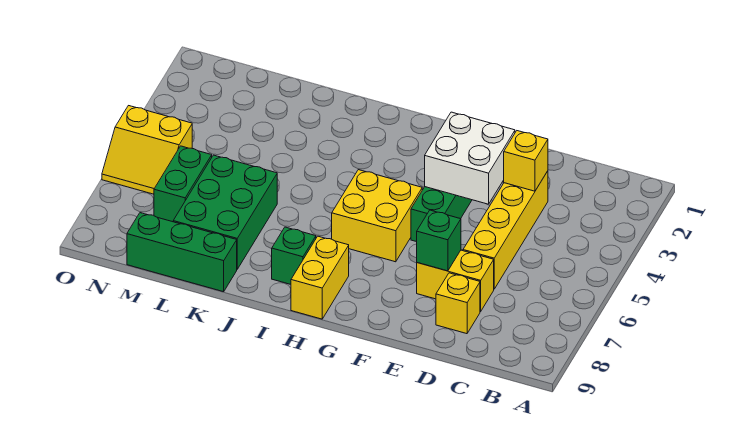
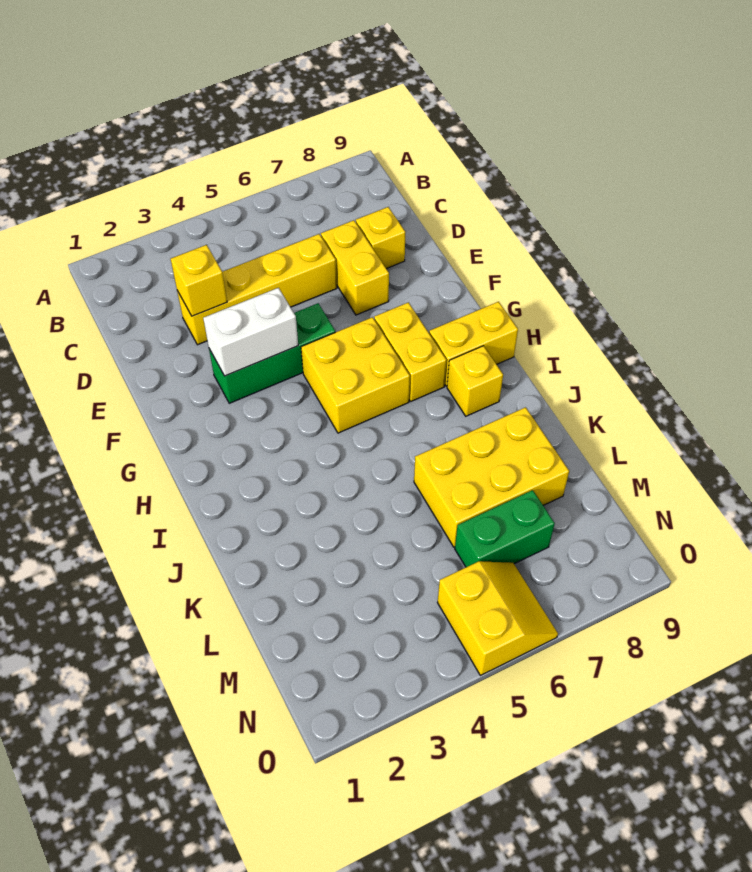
white brick E3:F4 level 2 -> white brick F3:F4 level 2
green brick E7 level 2 -> none
none -> yellow brick G7:H7 level 1
green brick I8 level 1 -> yellow brick I8 level 1
green brick K6:L8 level 1 -> yellow brick K6:L8 level 1
green brick K9:M9 level 1 -> none

